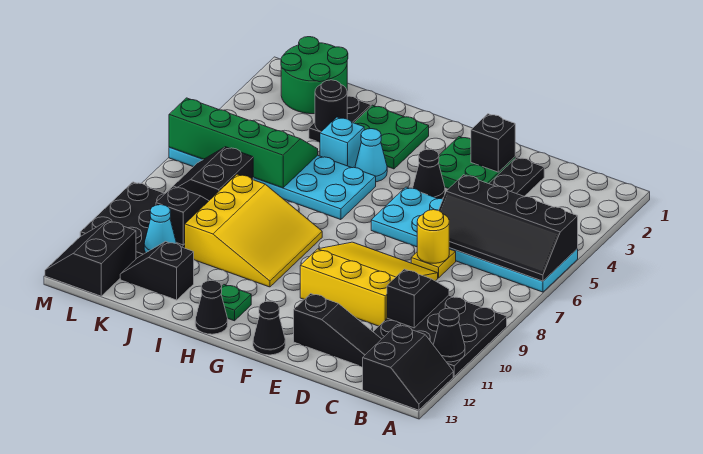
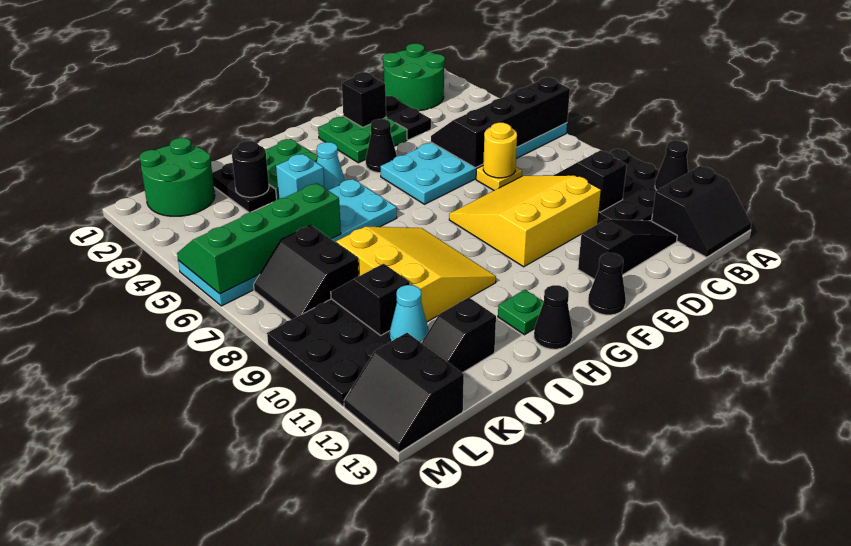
black slope A5:D6 level 2 top 5 -> black slope A5:D6 level 2 top 6
black slope A12:B13 level 1 top B -> black slope A12:B13 level 1 top 12
none -> green round brick B1:C2 level 1

